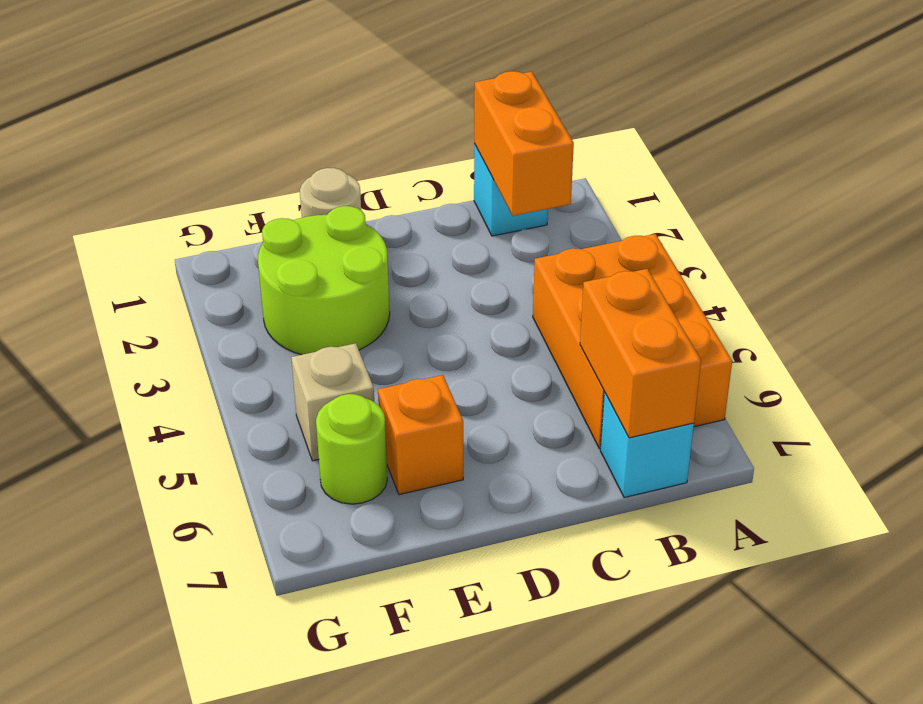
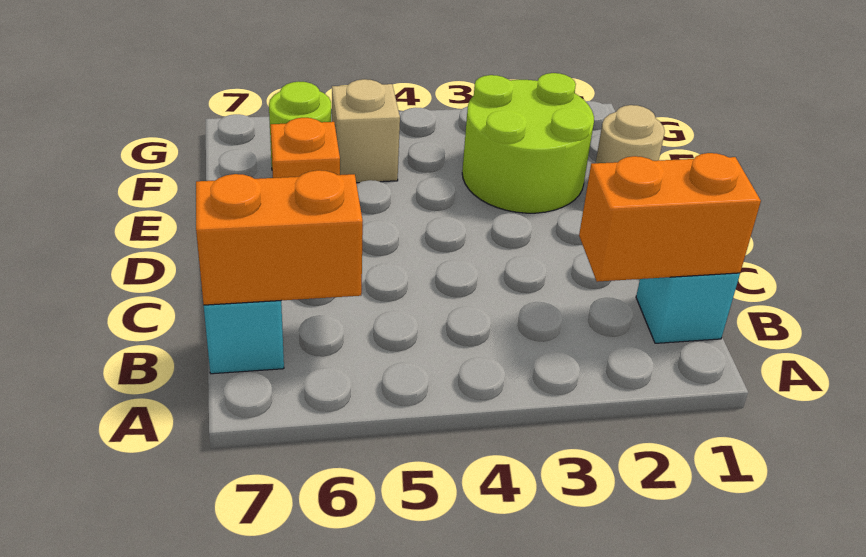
orange brick A4:B6 level 1 -> none

